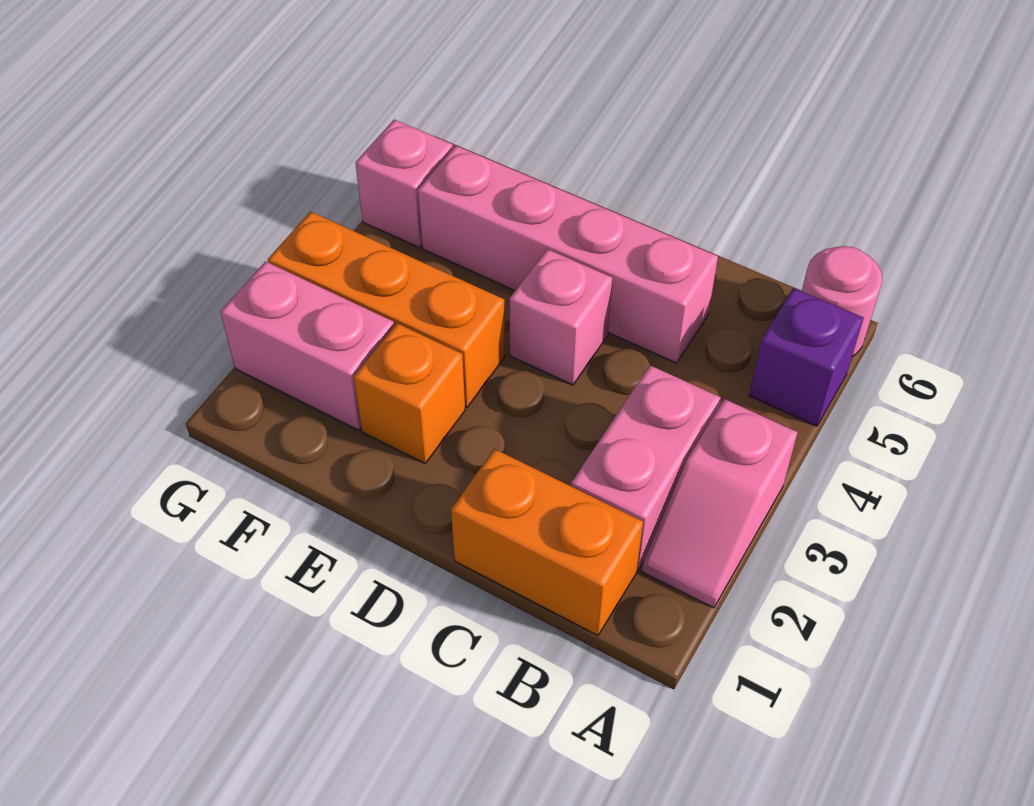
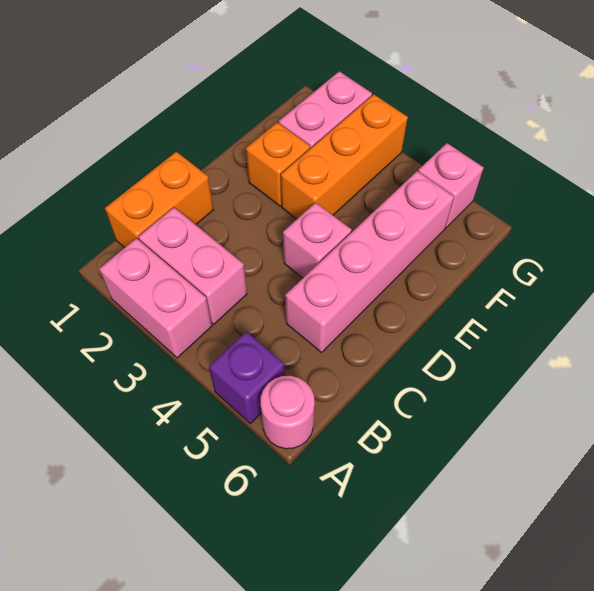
pink slope A2:A3 level 1 top 3 -> pink brick A2:A3 level 1

